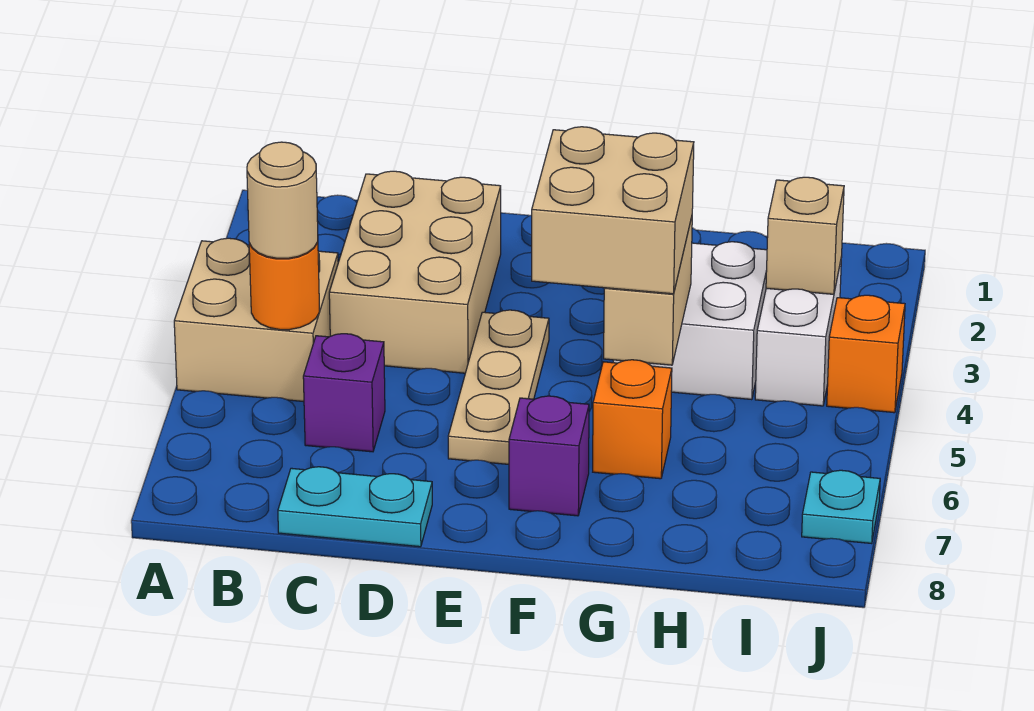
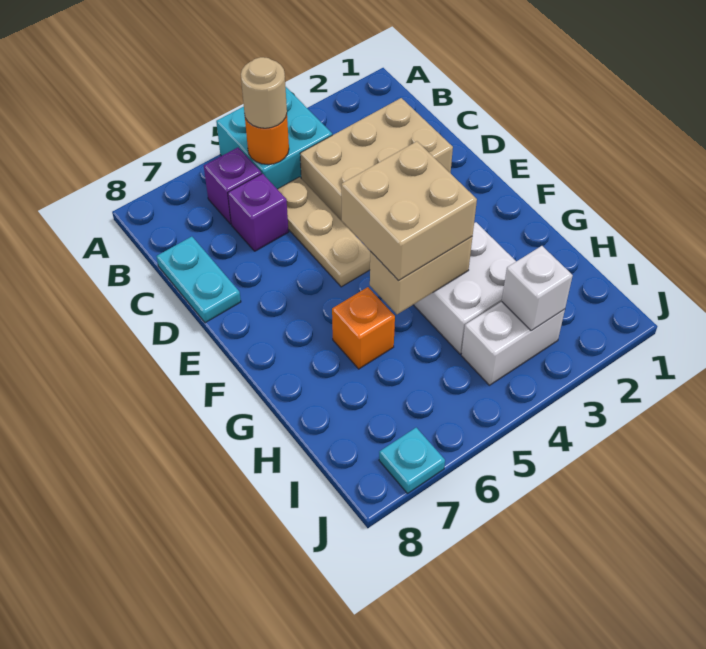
tan brick A4:B5 level 1 -> cyan brick A4:B5 level 1
tan plate E4:E6 level 1 -> tan plate C5:E5 level 1
purple brick F7 level 1 -> purple brick B6 level 1
tan brick I3 level 2 -> white brick I3 level 2
orange brick J4 level 1 -> none

